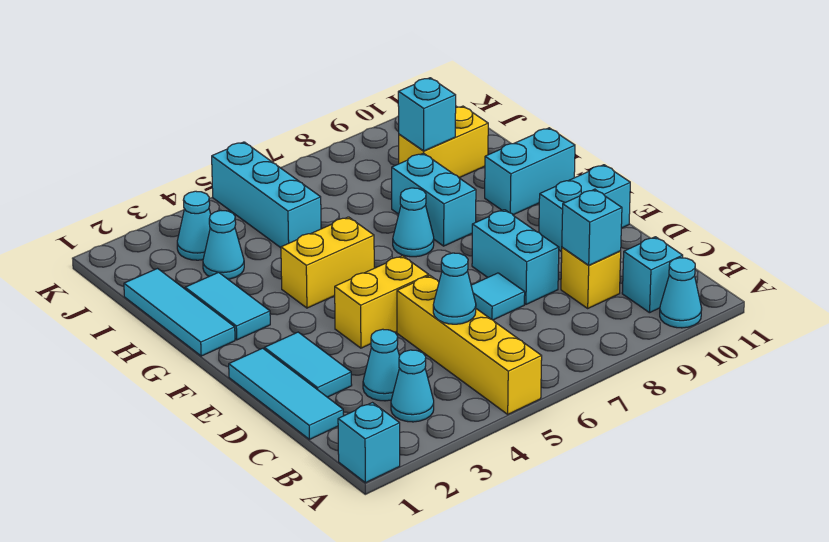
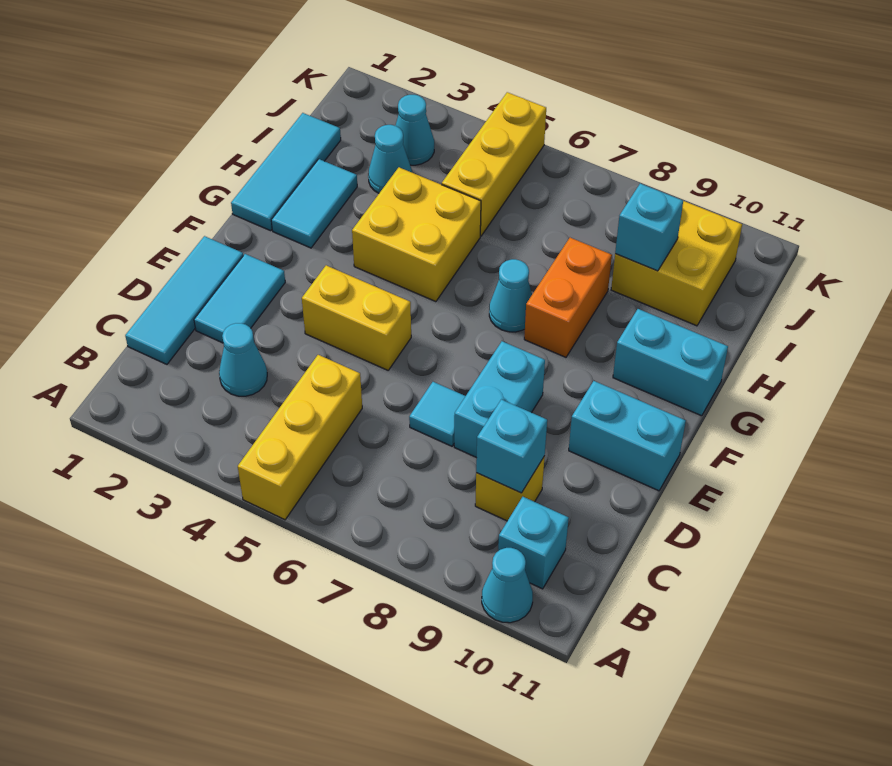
cyan brick A1 level 1 -> none
yellow brick A5:D5 level 1 -> yellow brick A5:C5 level 1
cyan cone B3 level 1 -> none
cyan cone C5 level 2 -> none
yellow brick G4:G5 level 1 -> yellow brick G4:H5 level 1
cyan brick G8:H8 level 1 -> orange brick G8:H8 level 1
cyan brick I5:K5 level 1 -> yellow brick I5:K5 level 1
yellow brick I9:I10 level 1 -> yellow brick I9:J10 level 1

